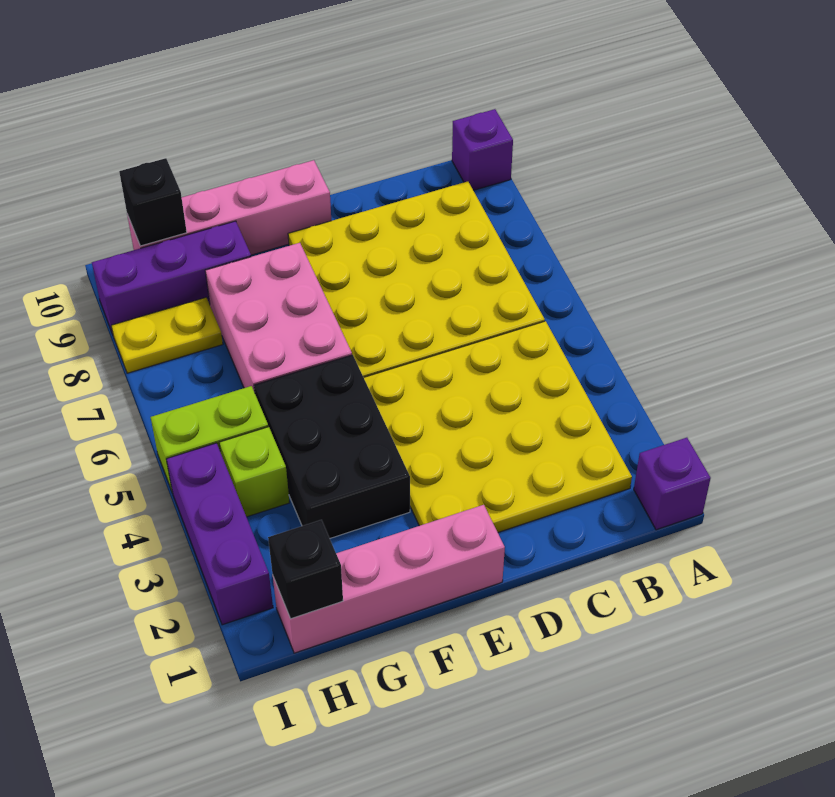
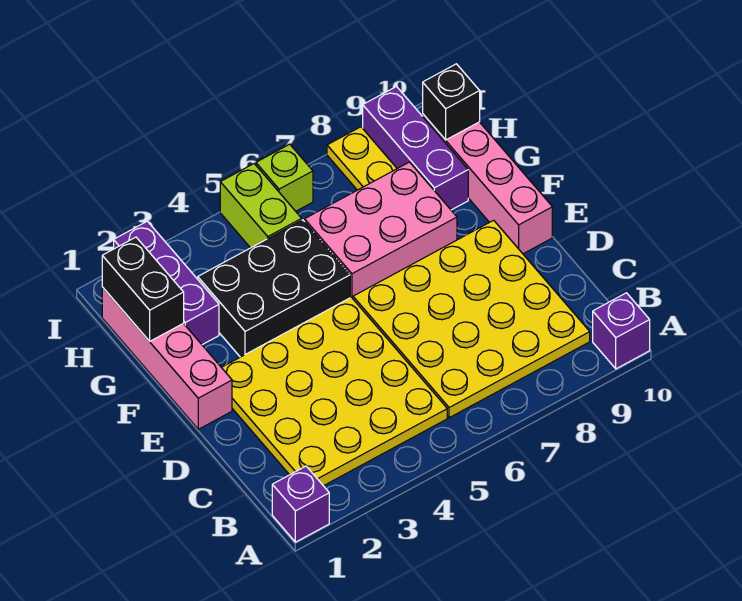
black brick H1 level 2 -> black brick G1:H1 level 2
lime brick H4 level 1 -> lime brick I6 level 1
purple brick I2:I4 level 1 -> purple brick G2:I2 level 1

